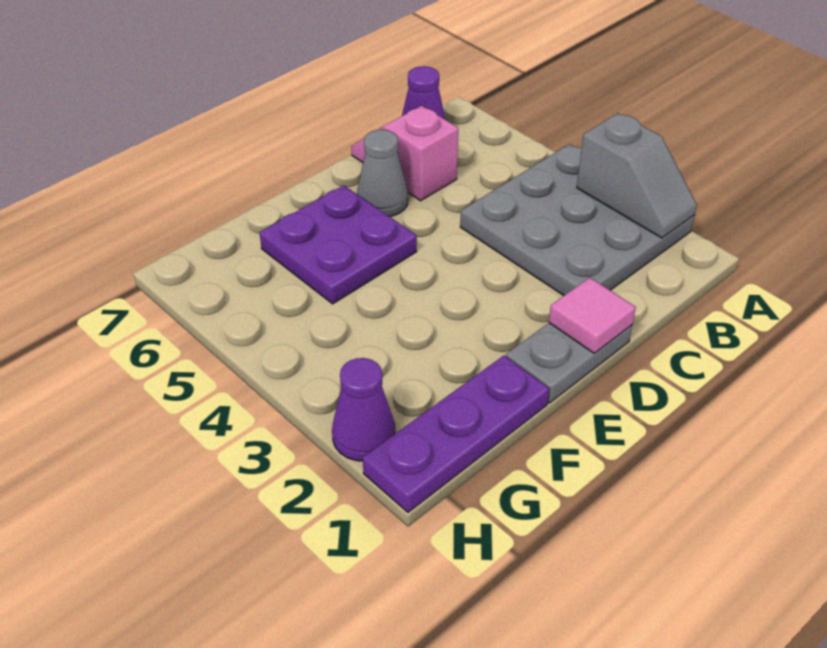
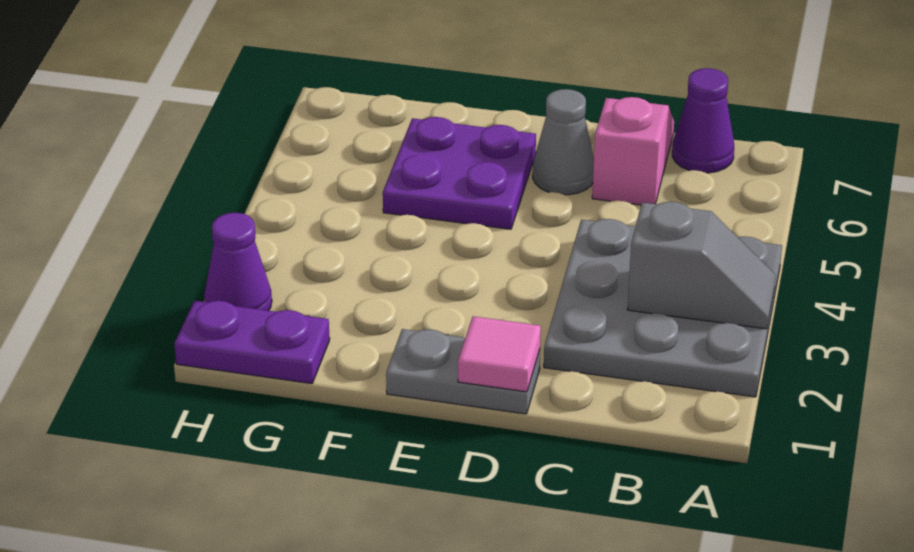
grey slope A2:A3 level 2 top 3 -> grey slope A3:B3 level 2 top B
purple plate F1:H1 level 1 -> purple plate G1:H1 level 1

